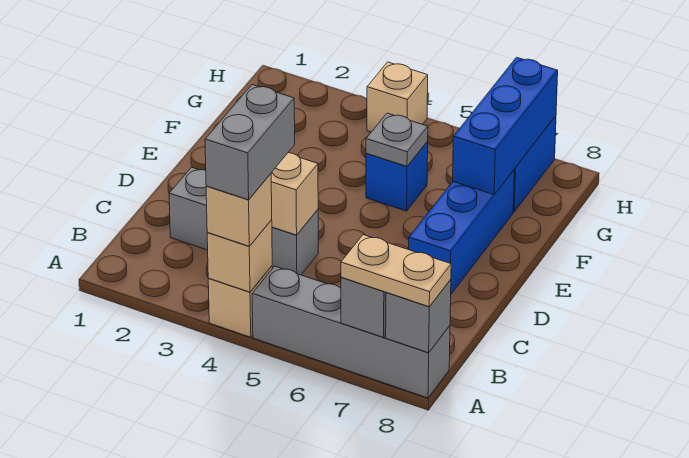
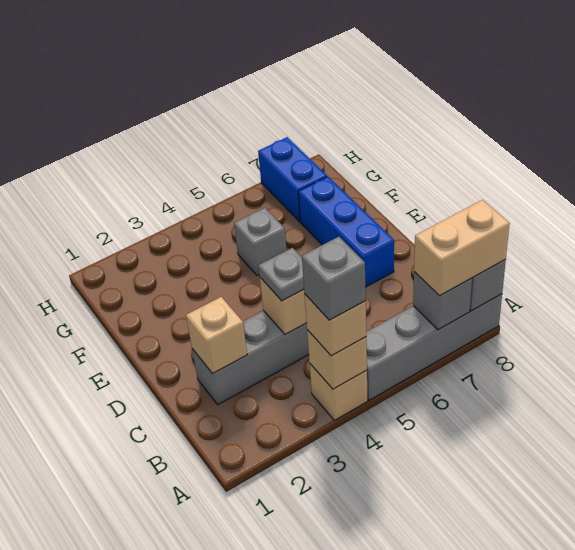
grey brick A4:B4 level 4 -> grey brick A4 level 4
tan plate A7:A8 level 3 -> tan brick A7:A8 level 3
blue brick F5 level 1 -> grey brick F5 level 1
grey plate F5 level 2 -> grey plate C4 level 3
blue brick F7:H7 level 2 -> none
tan brick H4 level 1 -> tan brick C2 level 2

